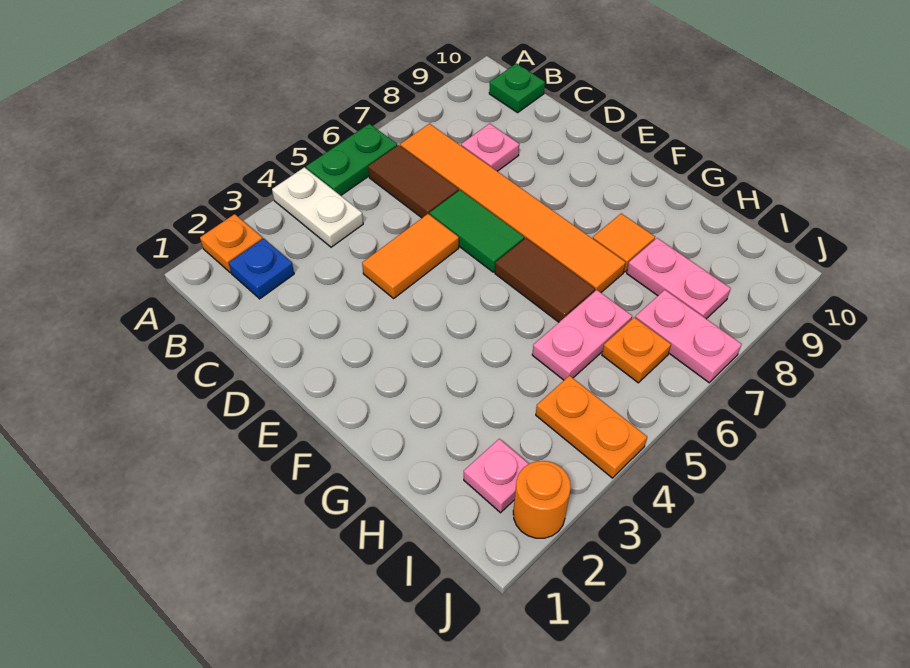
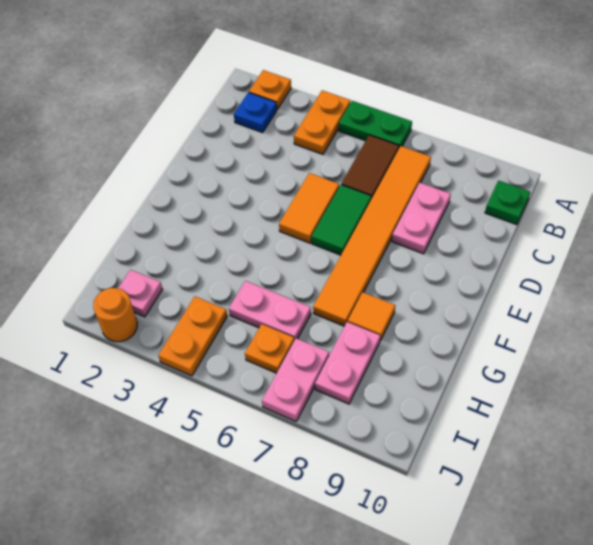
white plate A4:B4 level 1 -> orange plate A4:B4 level 1
pink plate C8 level 1 -> pink plate C8:D8 level 1
orange tile D4:D5 level 1 -> orange tile D5:E5 level 1
brown tile F6:G6 level 1 -> none

